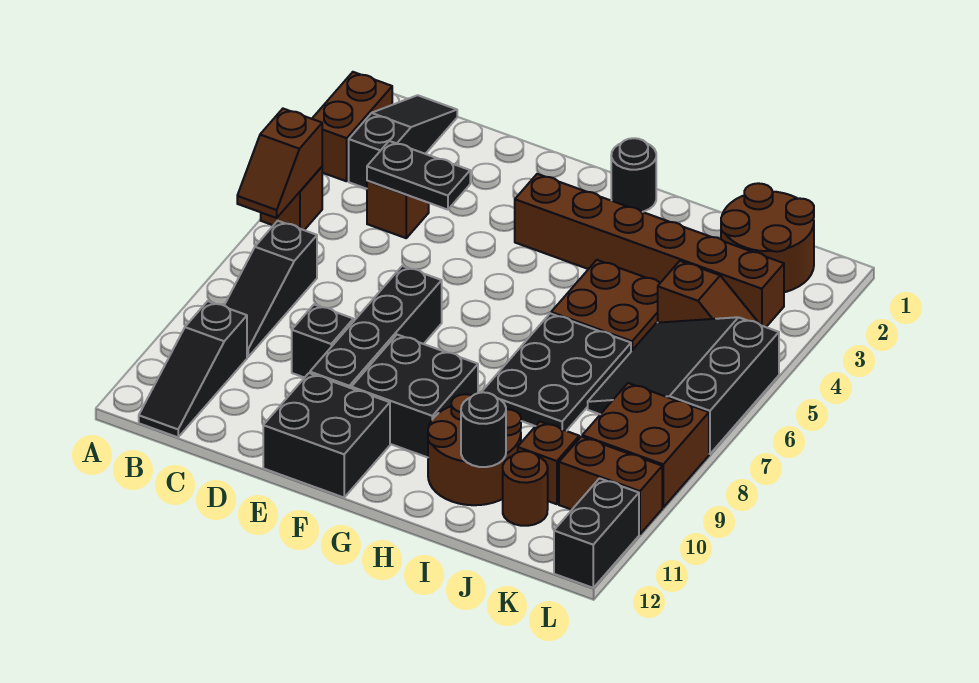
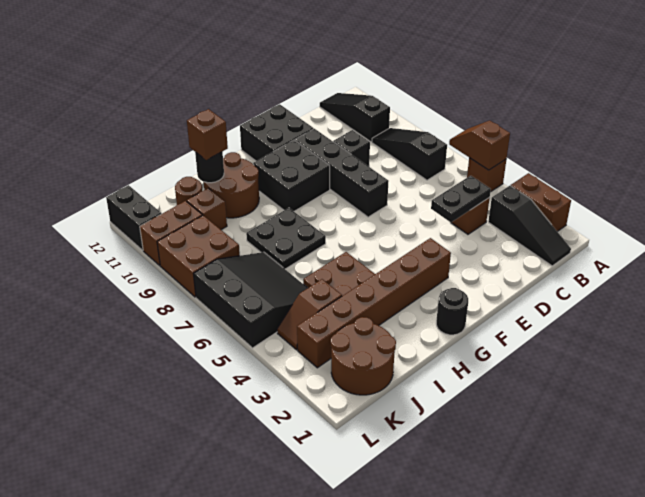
black plate H6:I8 level 1 -> black plate H7:I8 level 1
none -> brown brick I11 level 3

